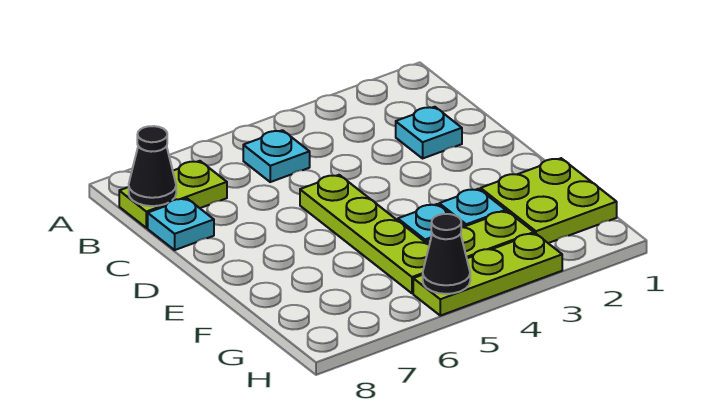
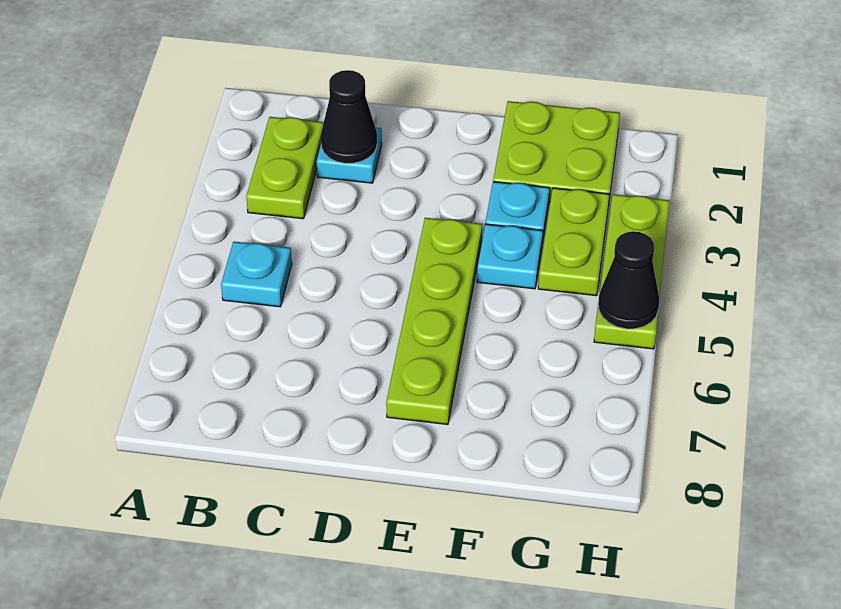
lime plate B7:B8 level 1 -> lime plate B2:B3 level 1
black cone B8 level 2 -> black cone C2 level 2
cyan plate C8 level 1 -> none
lime plate D5:G5 level 1 -> lime plate E4:E7 level 1

